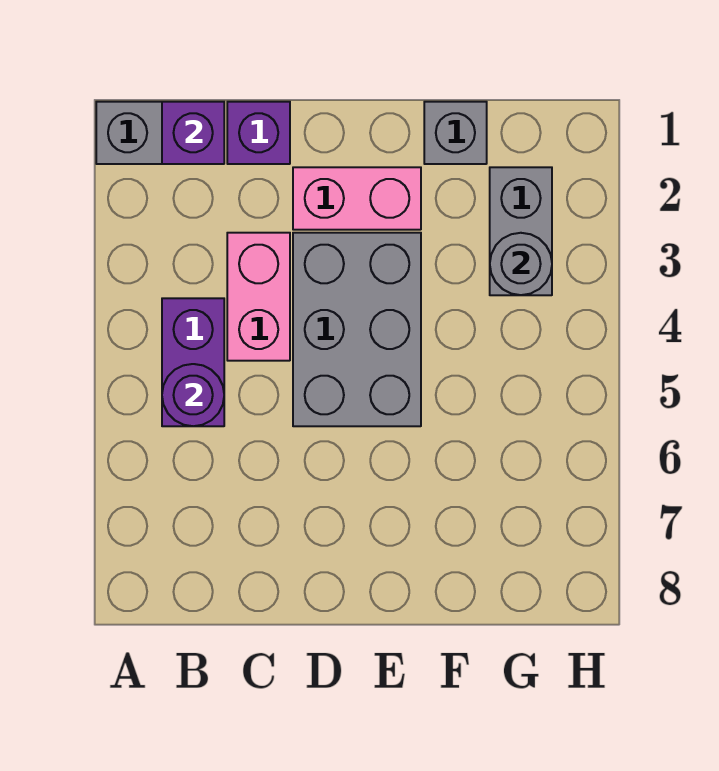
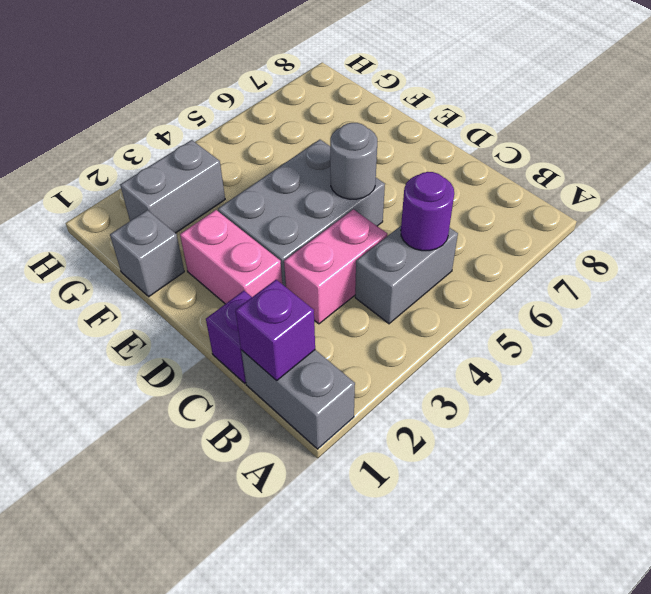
purple brick B4:B5 level 1 -> grey brick B4:B5 level 1
grey round brick G3 level 2 -> grey round brick D5 level 2

